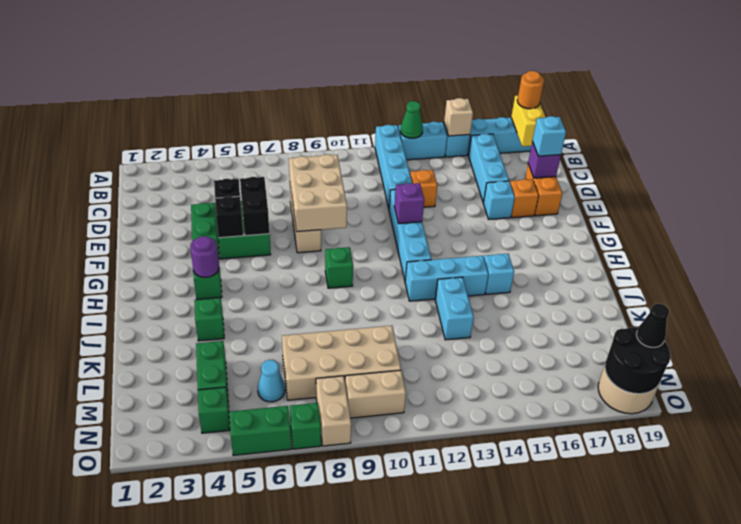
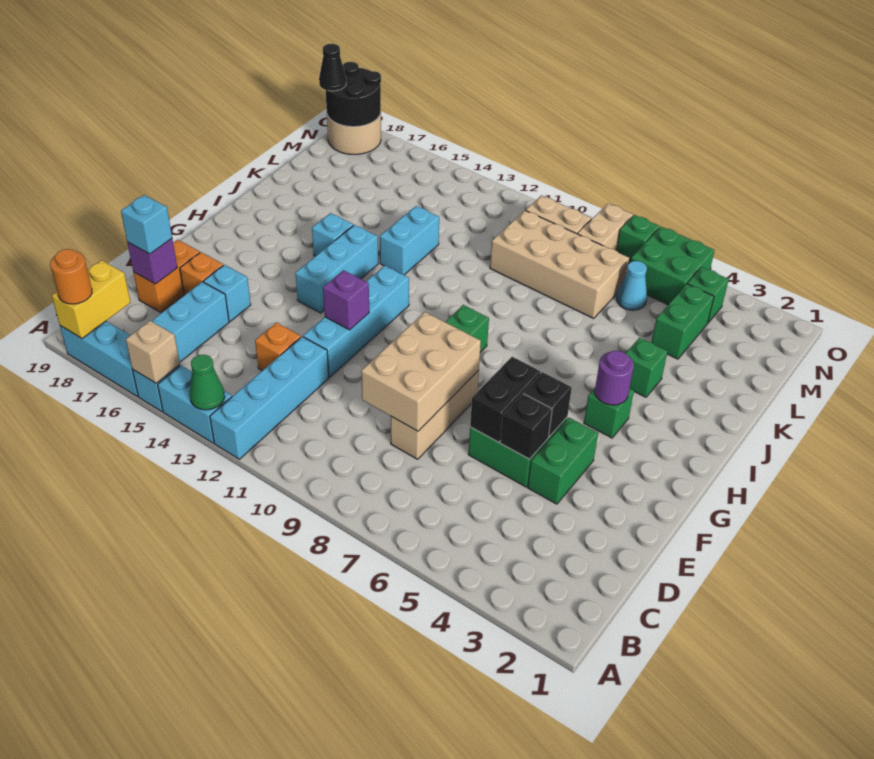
cyan brick I12:I14 level 1 -> cyan brick G14:I14 level 1
green brick O5:O6 level 1 -> green brick N5:O6 level 1

